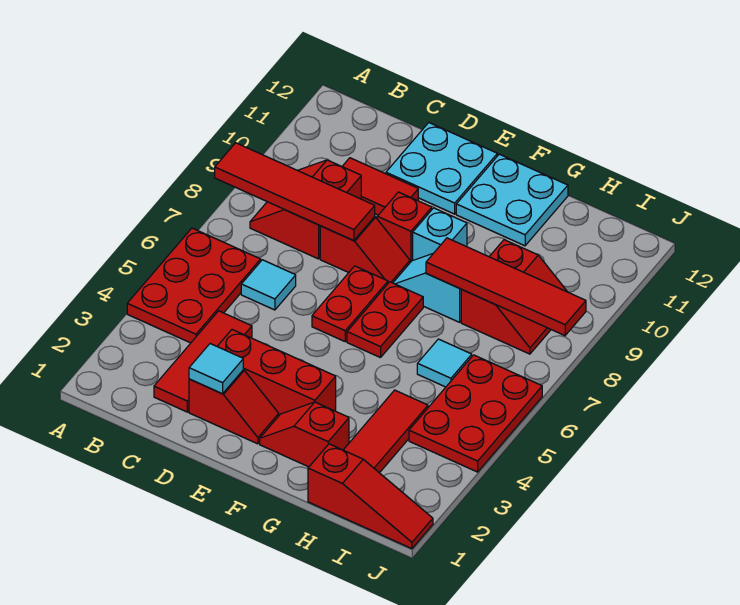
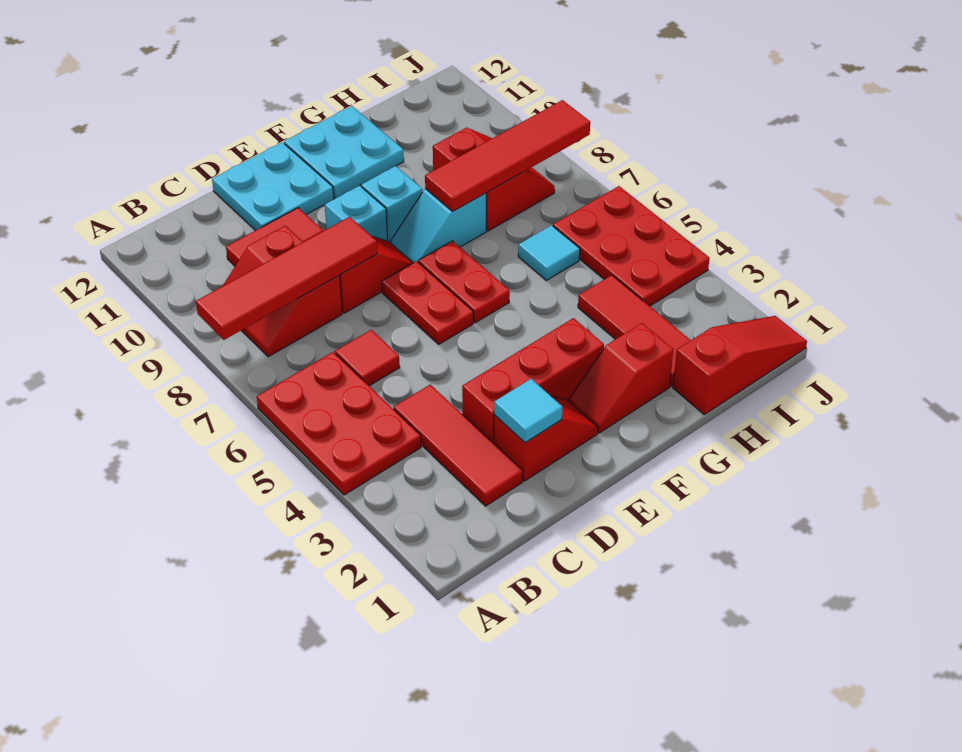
cyan tile C6 level 1 -> red tile C6 level 1
red brick E9 level 1 -> cyan brick E9 level 1

